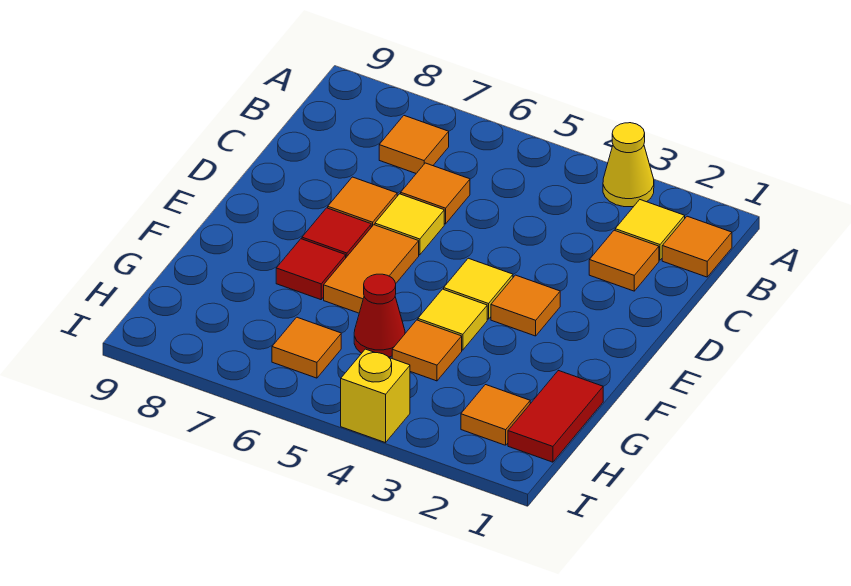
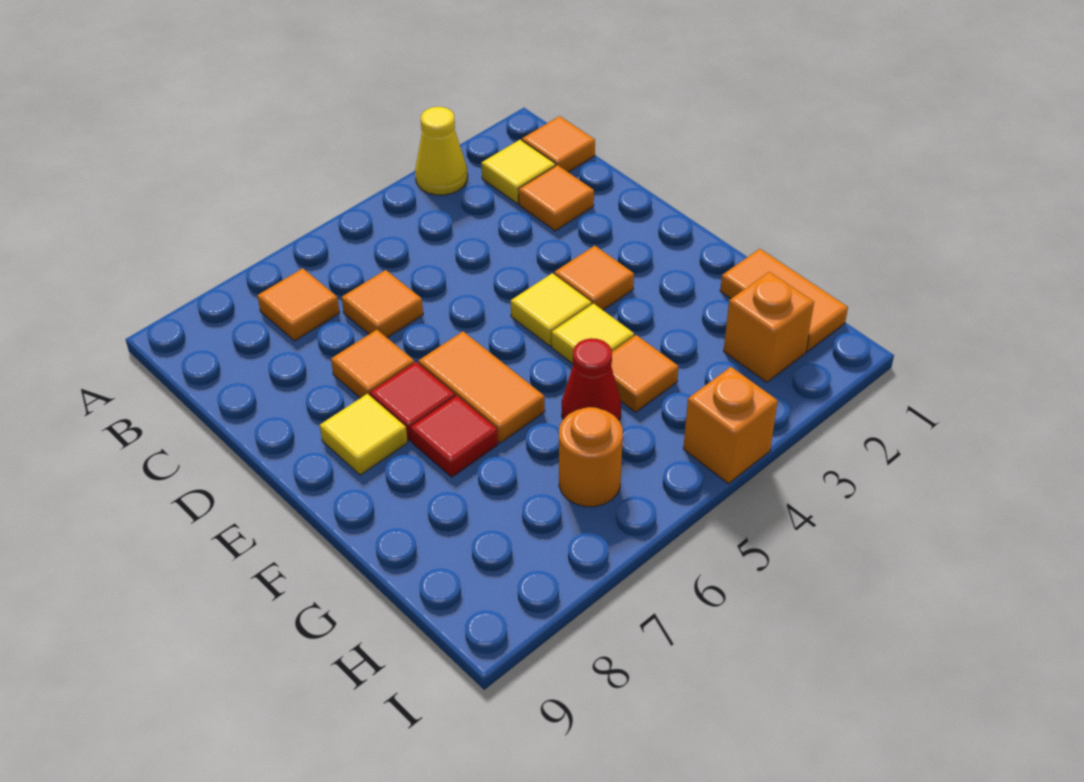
yellow tile D6 level 1 -> yellow tile E8 level 1
red tile G1:H1 level 1 -> orange tile G1:H1 level 1
orange tile H2 level 1 -> orange brick H2 level 1
orange tile H6 level 1 -> orange round brick H6 level 1
yellow brick I4 level 1 -> orange brick I4 level 1

